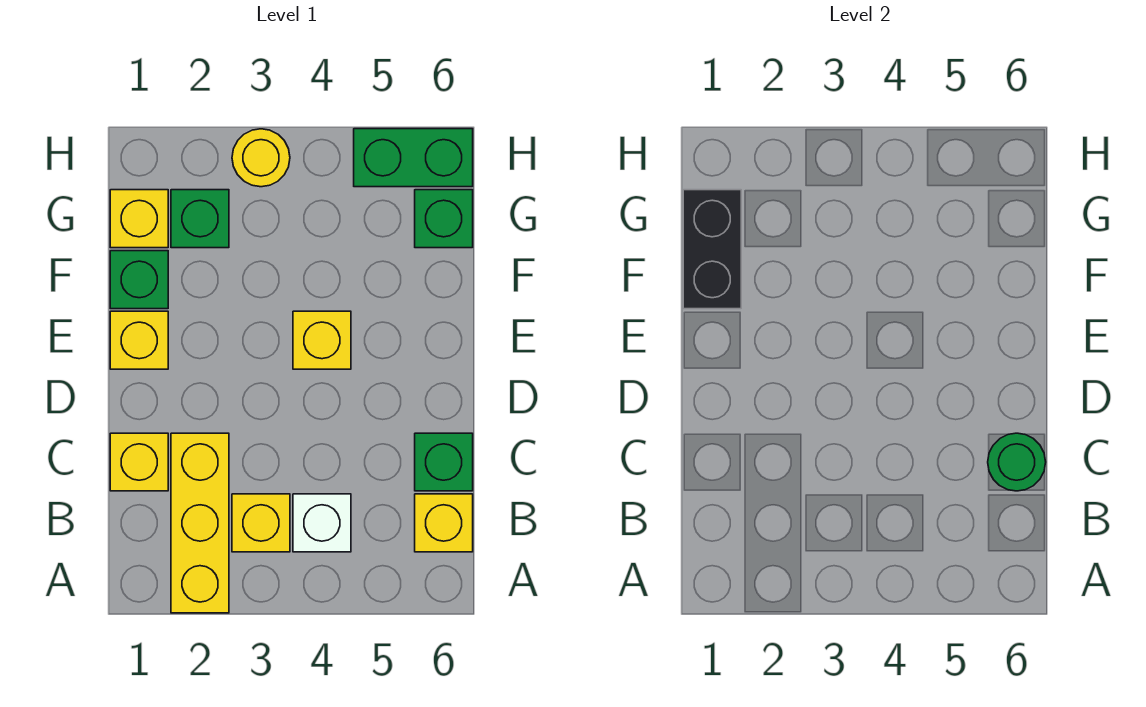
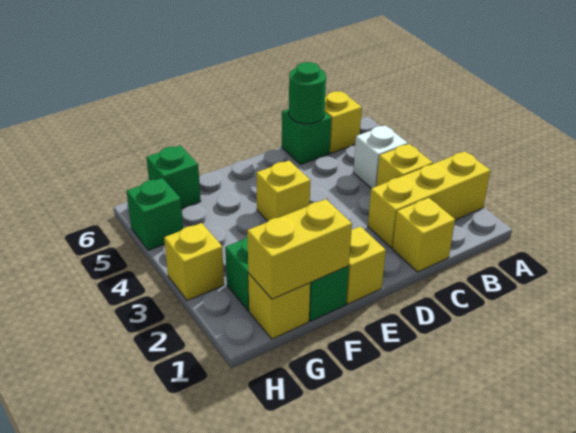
black brick F1:G1 level 2 -> yellow brick F1:G1 level 2
yellow round brick H3 level 1 -> yellow brick H3 level 1
green brick H5:H6 level 1 -> green brick H5 level 1

